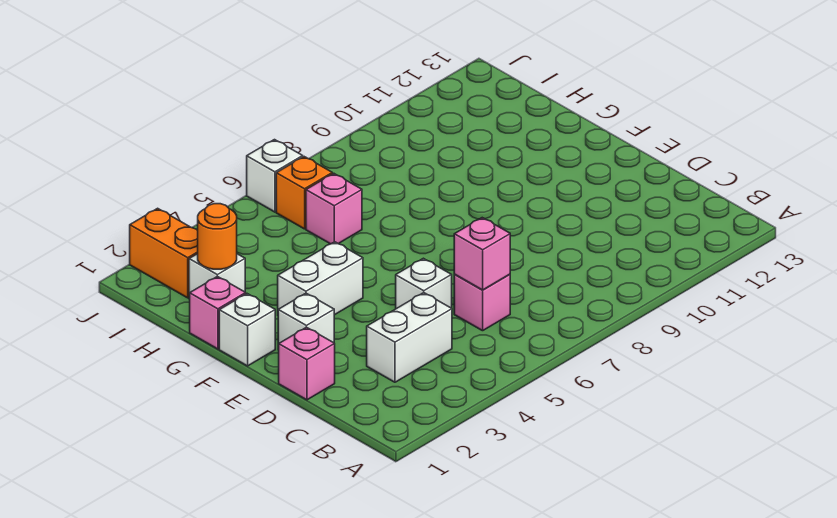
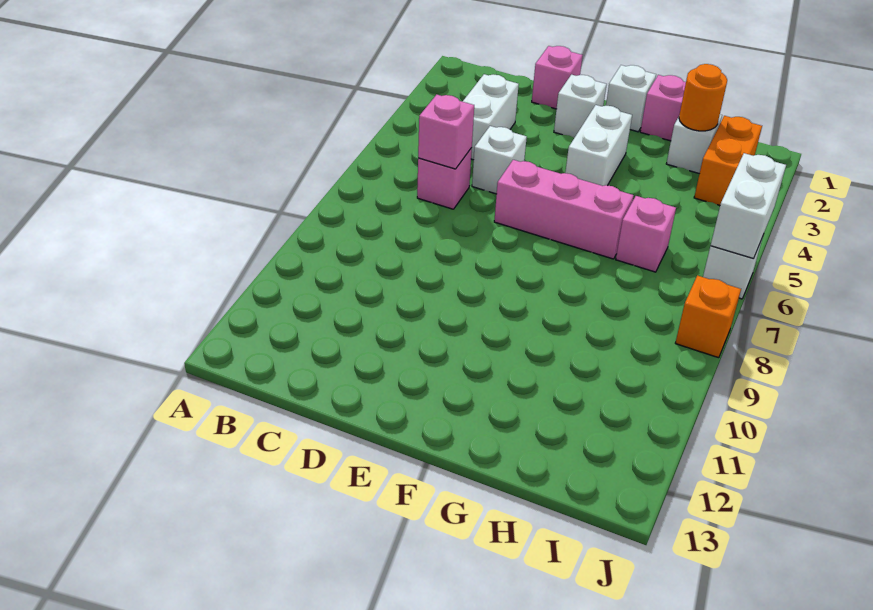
none -> pink brick E6:G6 level 1
orange brick I2:J2 level 1 -> orange brick I2:I3 level 1
orange brick I6 level 1 -> orange brick J8 level 1
none -> white brick J5:J6 level 2

